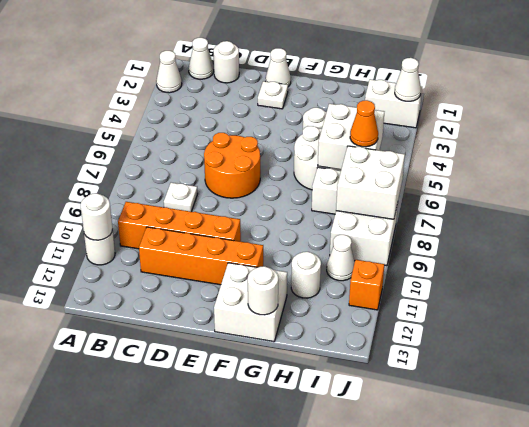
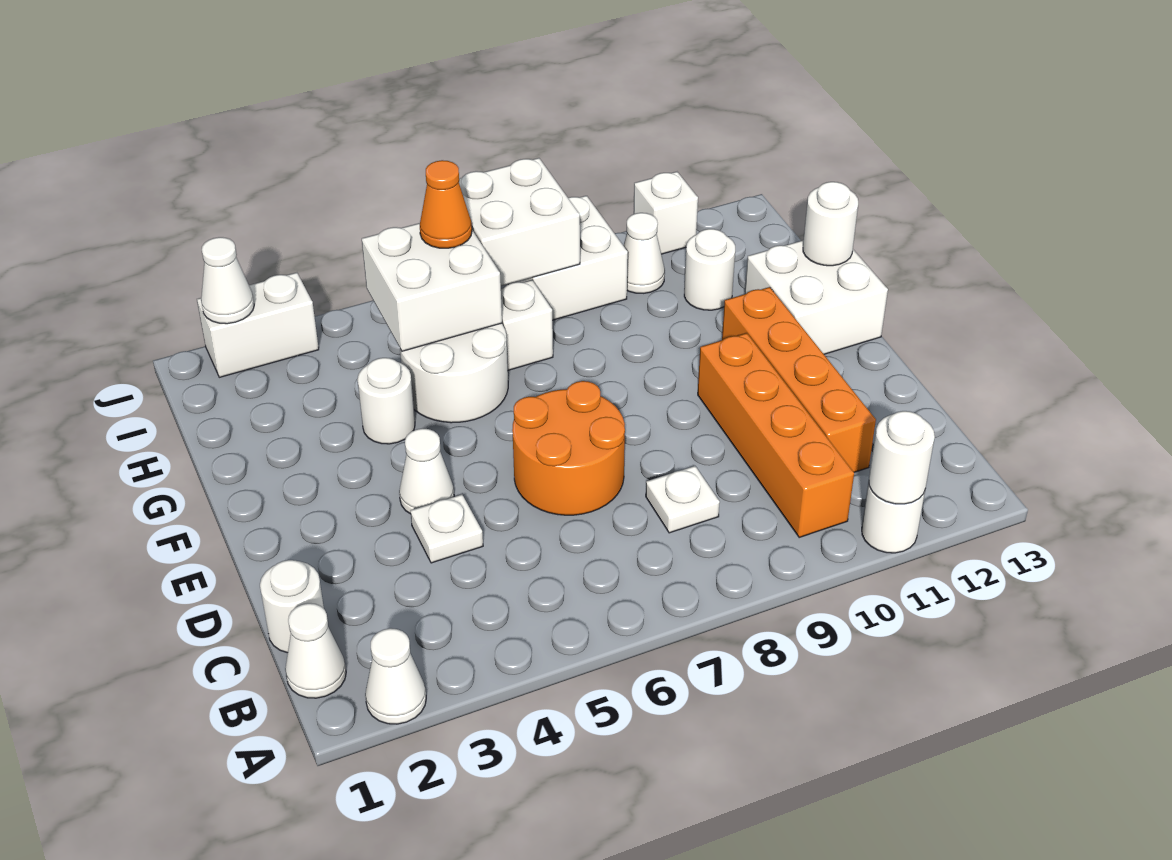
white cone E1 level 1 -> white cone E4 level 1
white plate E2 level 1 -> white plate D4 level 1
white brick I2:J2 level 1 -> white brick J2:J3 level 1
orange brick J11 level 1 -> white brick J11 level 1

